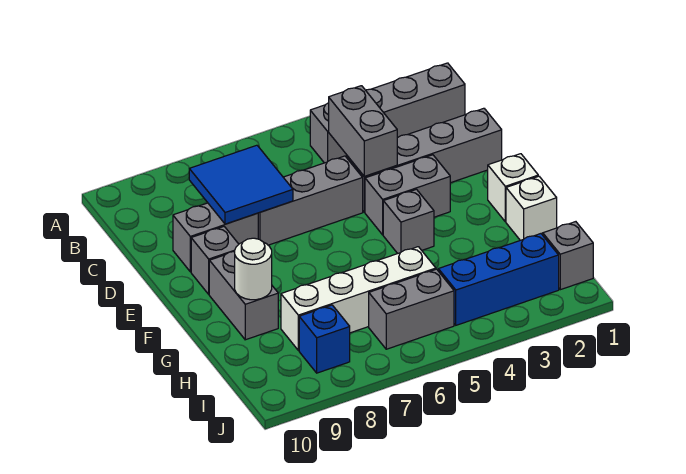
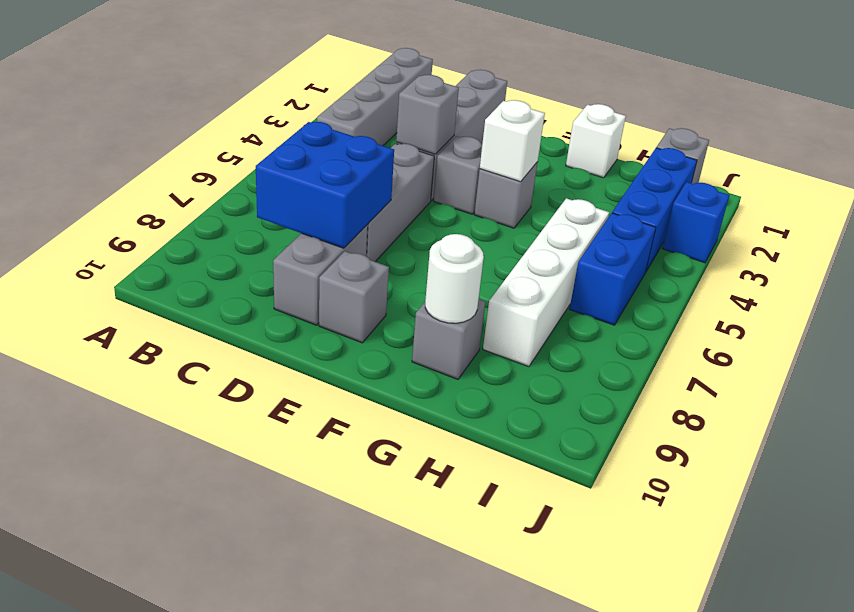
grey brick C4:D4 level 2 -> grey brick D4 level 2
blue tile C7:D8 level 2 -> blue brick C7:D8 level 2
grey brick E3:E4 level 1 -> grey brick E4 level 1
white brick F1 level 1 -> white brick F4 level 2
grey brick F9:G9 level 1 -> grey brick G9 level 1
grey brick I5:I6 level 1 -> blue brick I5:I6 level 1
blue brick I8 level 1 -> blue brick J3 level 1

